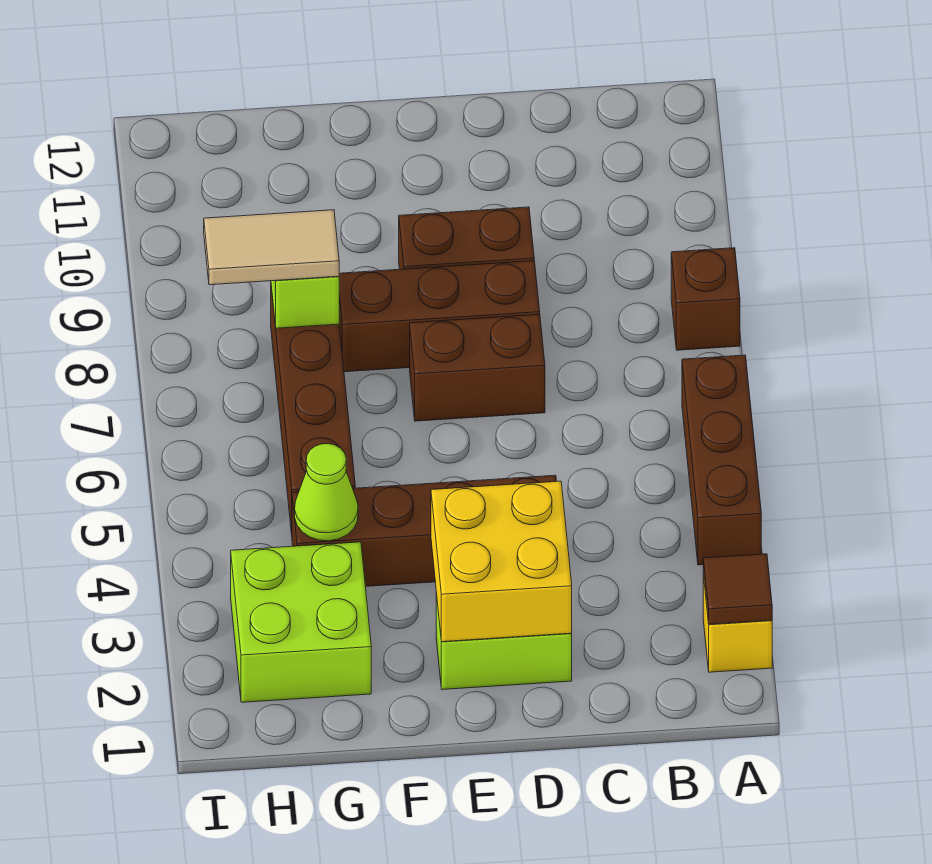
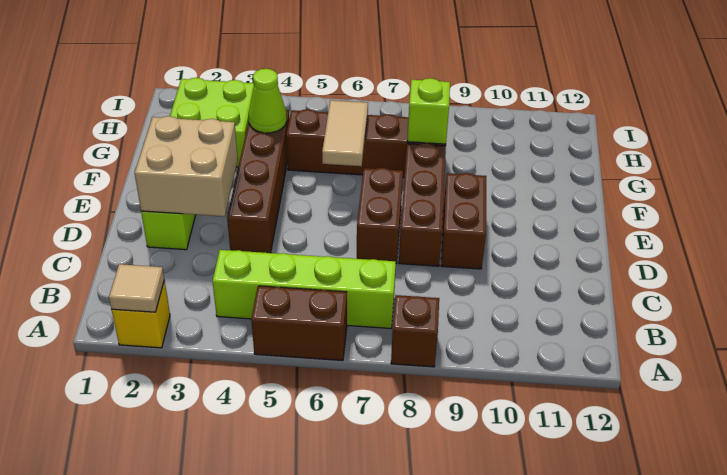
brown tile A2 level 2 -> tan tile A2 level 2
brown brick A4:A6 level 1 -> brown brick A5:A6 level 1
none -> lime brick B4:B7 level 1
yellow brick D2:E3 level 2 -> tan brick D2:E3 level 2
tan tile G8:H8 level 3 -> tan tile F6:G6 level 2

